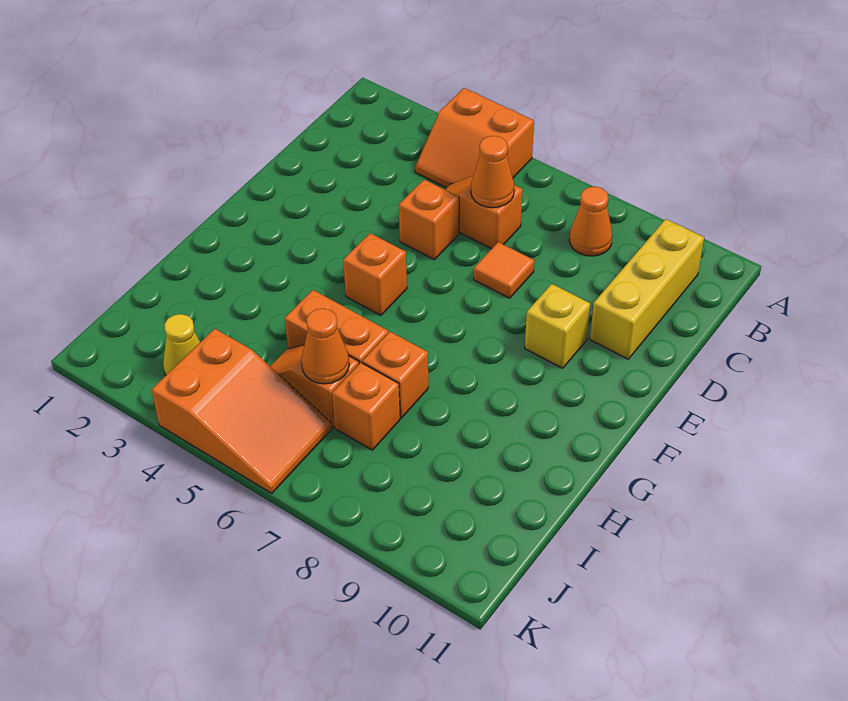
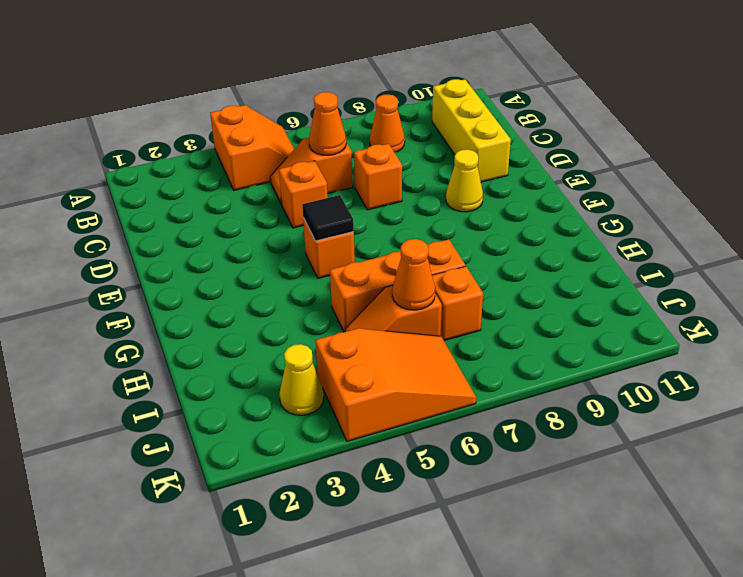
orange slope A4:B5 level 1 top A -> orange slope A4:B5 level 1 top 4
orange tile D7 level 1 -> orange brick D7 level 1
yellow brick E9 level 1 -> yellow cone E9 level 1
none -> black tile F5 level 2

